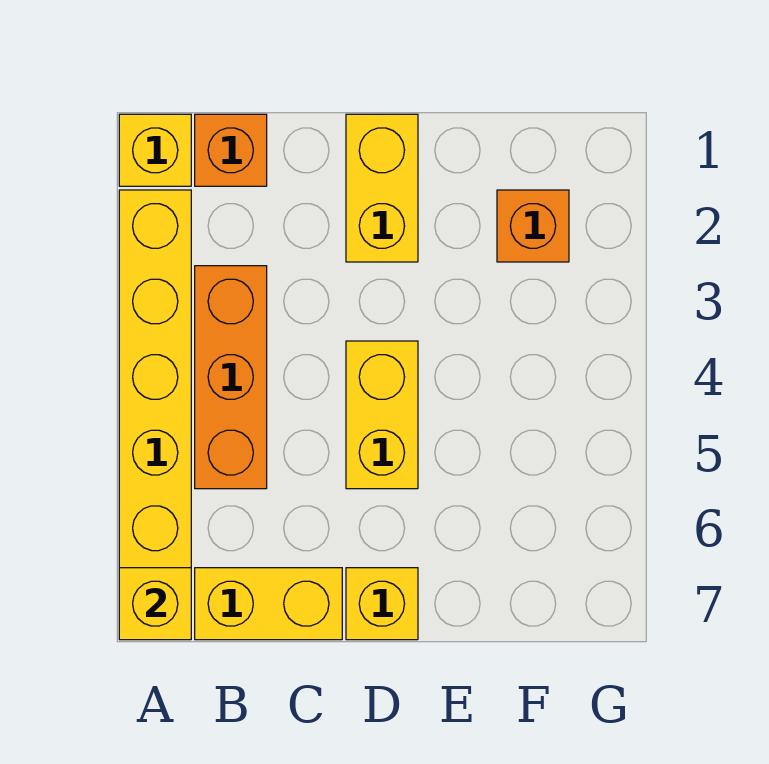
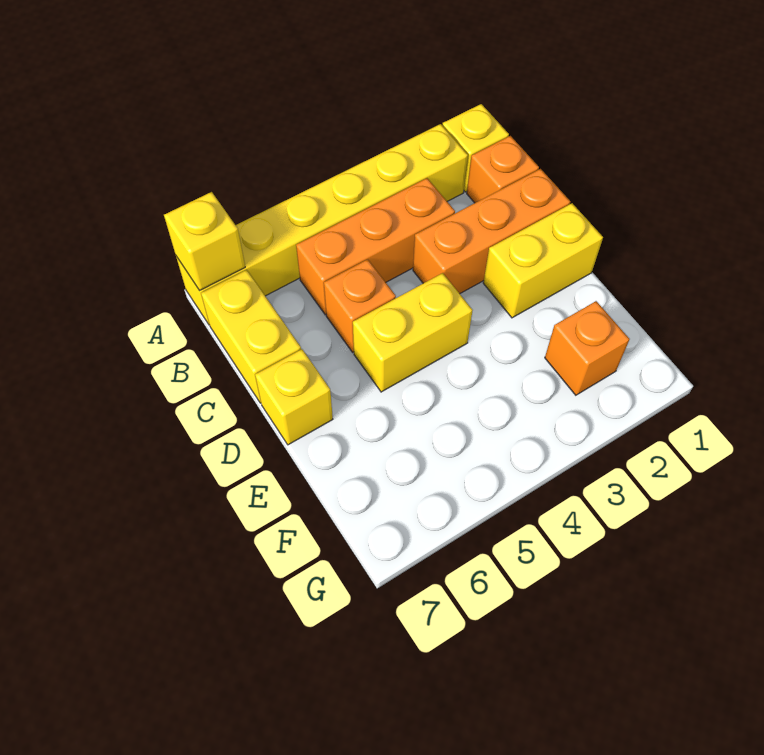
none -> orange brick C1:C3 level 1
none -> orange brick C5 level 1

